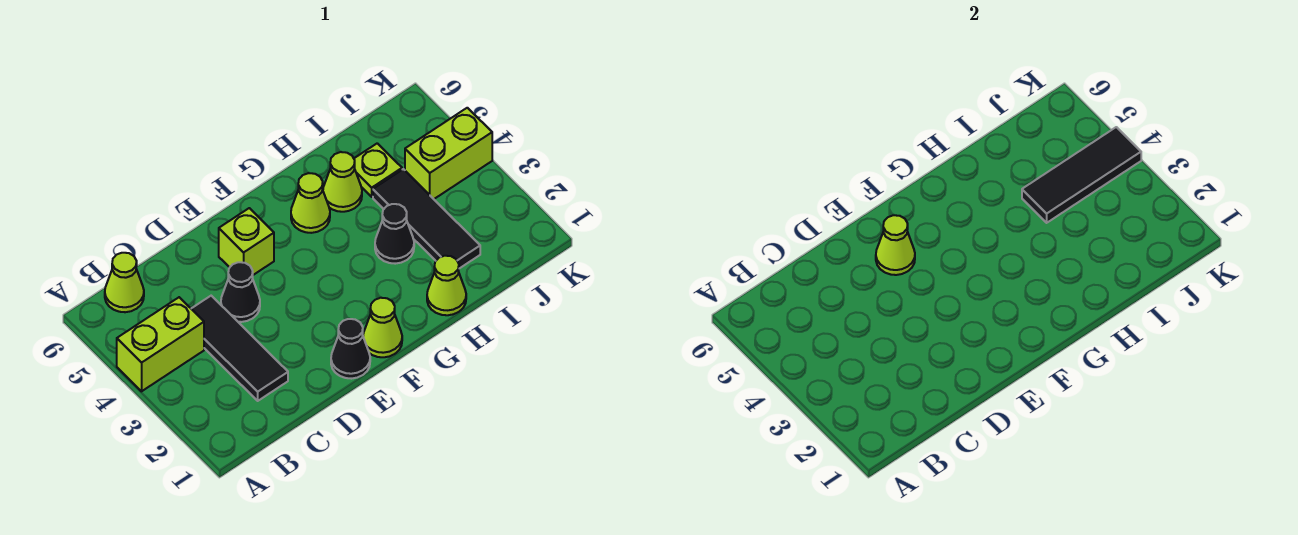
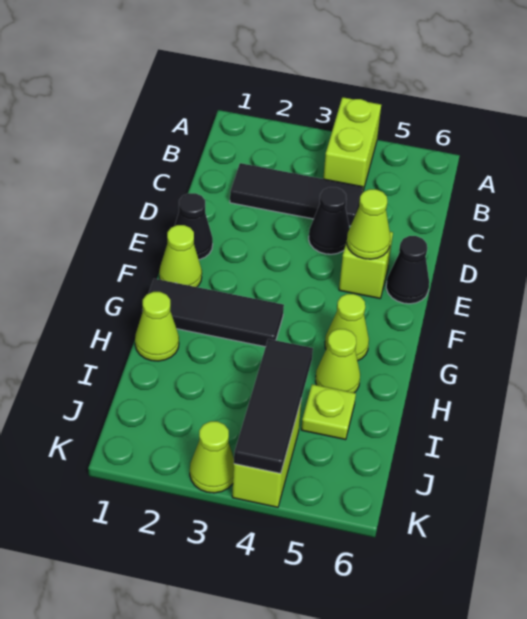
lime cone B6 level 1 -> lime cone K3 level 1
black cone H3 level 1 -> black cone E6 level 1
black tile I2:I4 level 1 -> black tile G1:G3 level 1

